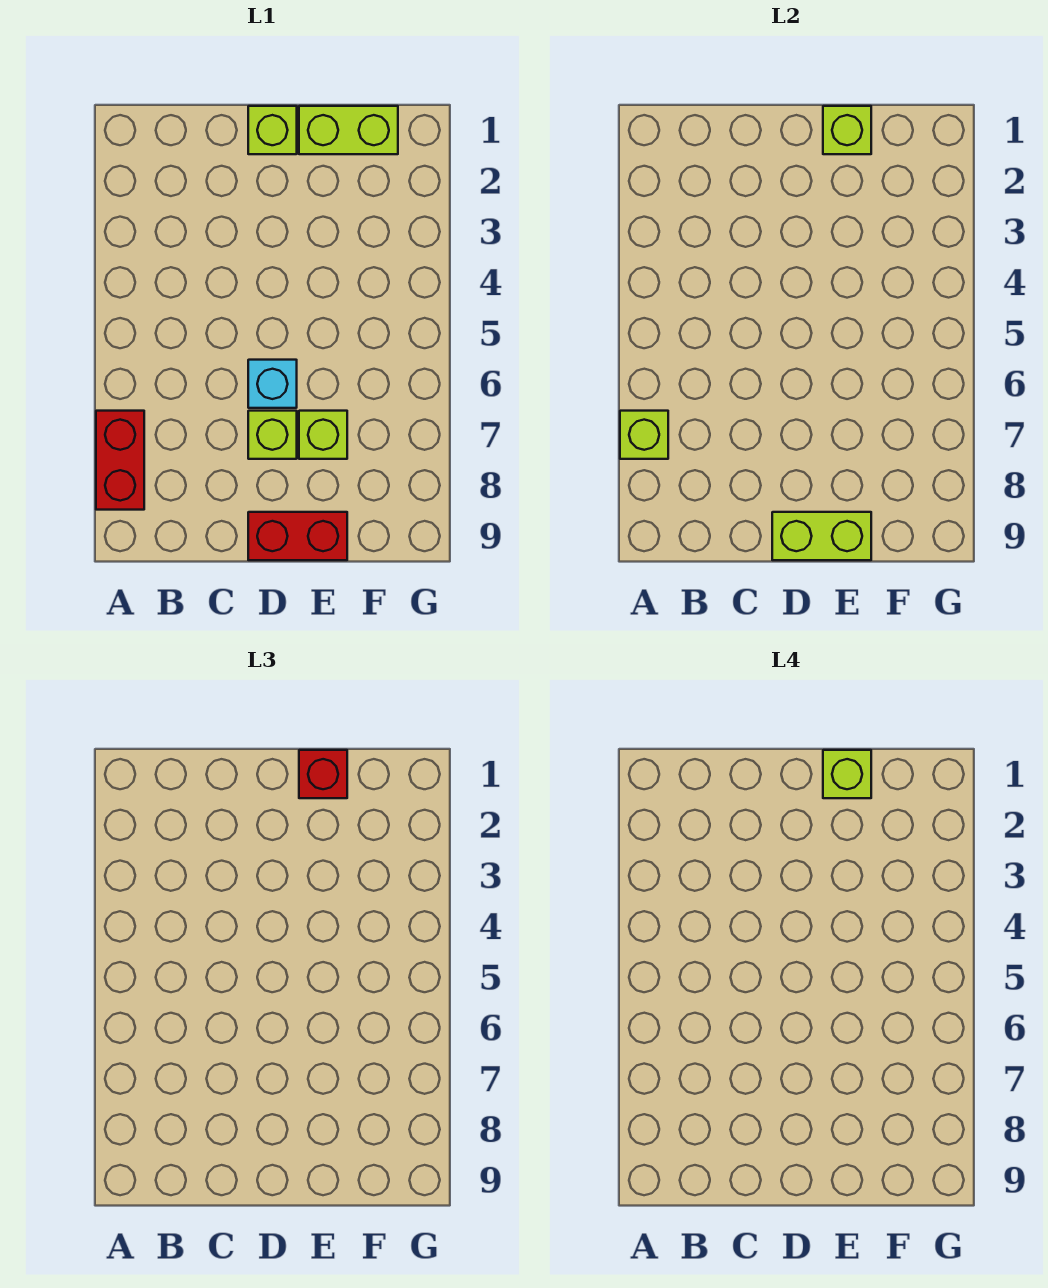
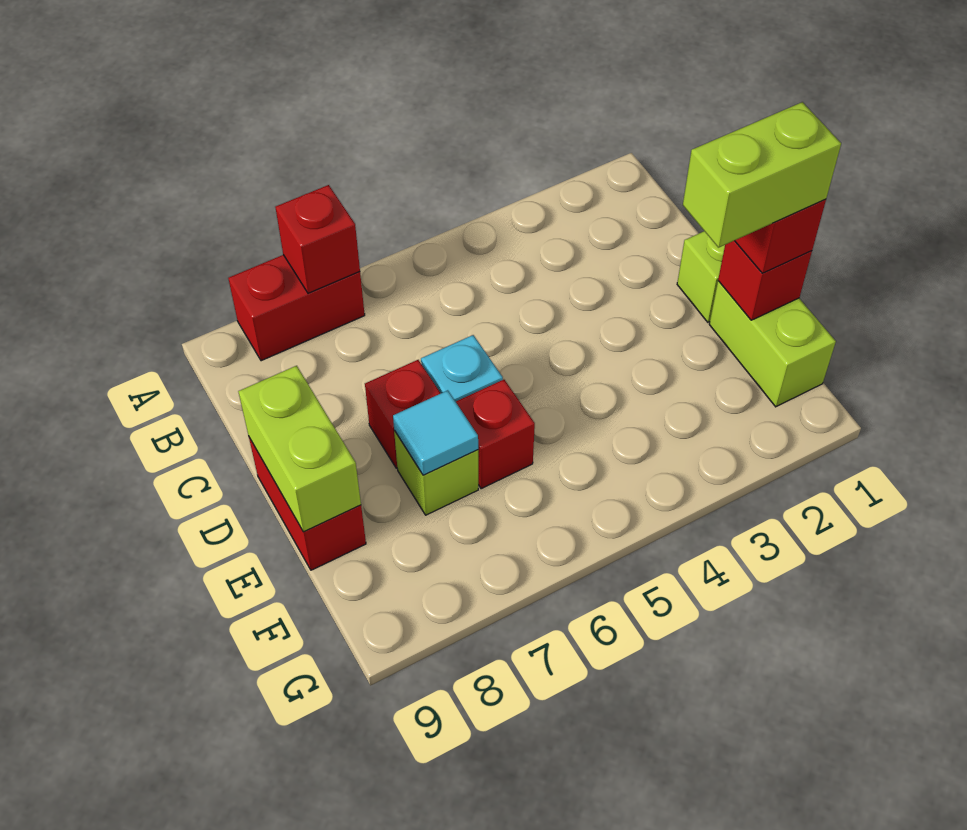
lime brick A7 level 2 -> red brick A7 level 2
lime brick D7 level 1 -> red brick D7 level 1
lime brick E1 level 2 -> red brick E1 level 2
lime brick E1 level 4 -> lime brick E1:E2 level 4
none -> red brick E6 level 1
none -> cyan tile E7 level 2

